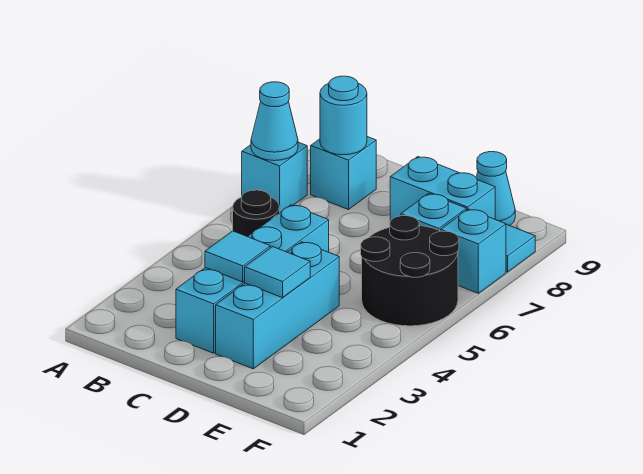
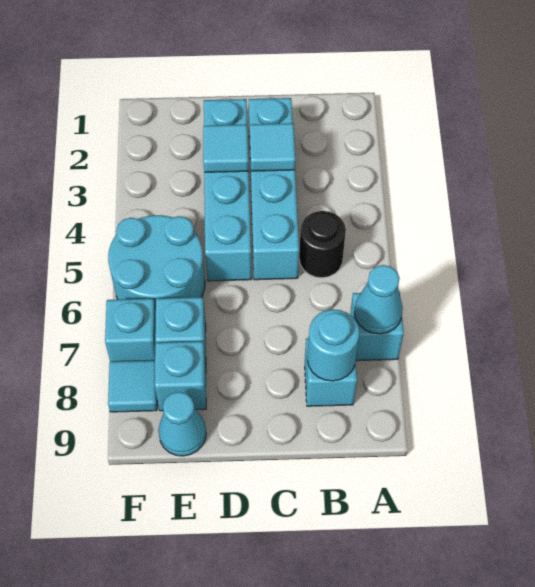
cyan brick D2:D4 level 1 -> cyan brick D2:D5 level 1
cyan brick D8:E8 level 1 -> cyan brick E8 level 1
black round brick E5:F6 level 1 -> cyan round brick E5:F6 level 1

